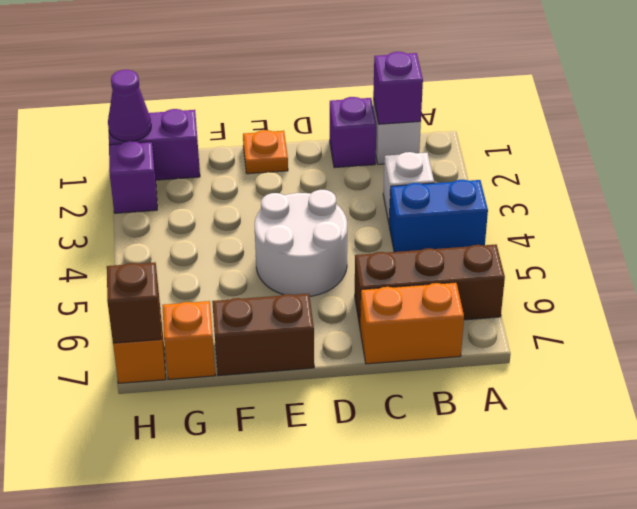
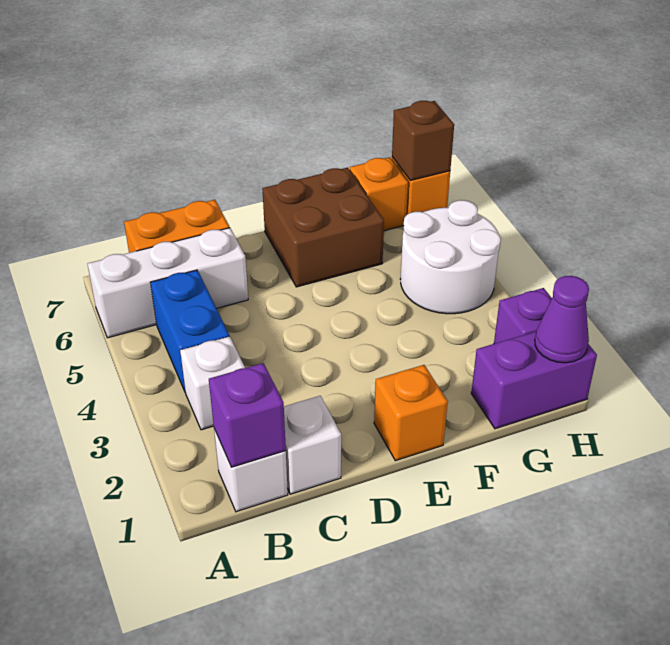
blue brick A4:B4 level 1 -> blue brick B4:B5 level 1
brown brick A6:C6 level 1 -> white brick A6:C6 level 1
purple brick C1 level 1 -> white brick C1 level 1
white round brick D4:E5 level 1 -> white round brick G4:H5 level 1
orange plate E1 level 1 -> orange brick E1 level 1
brown brick E7:F7 level 1 -> brown brick E6:F7 level 1

